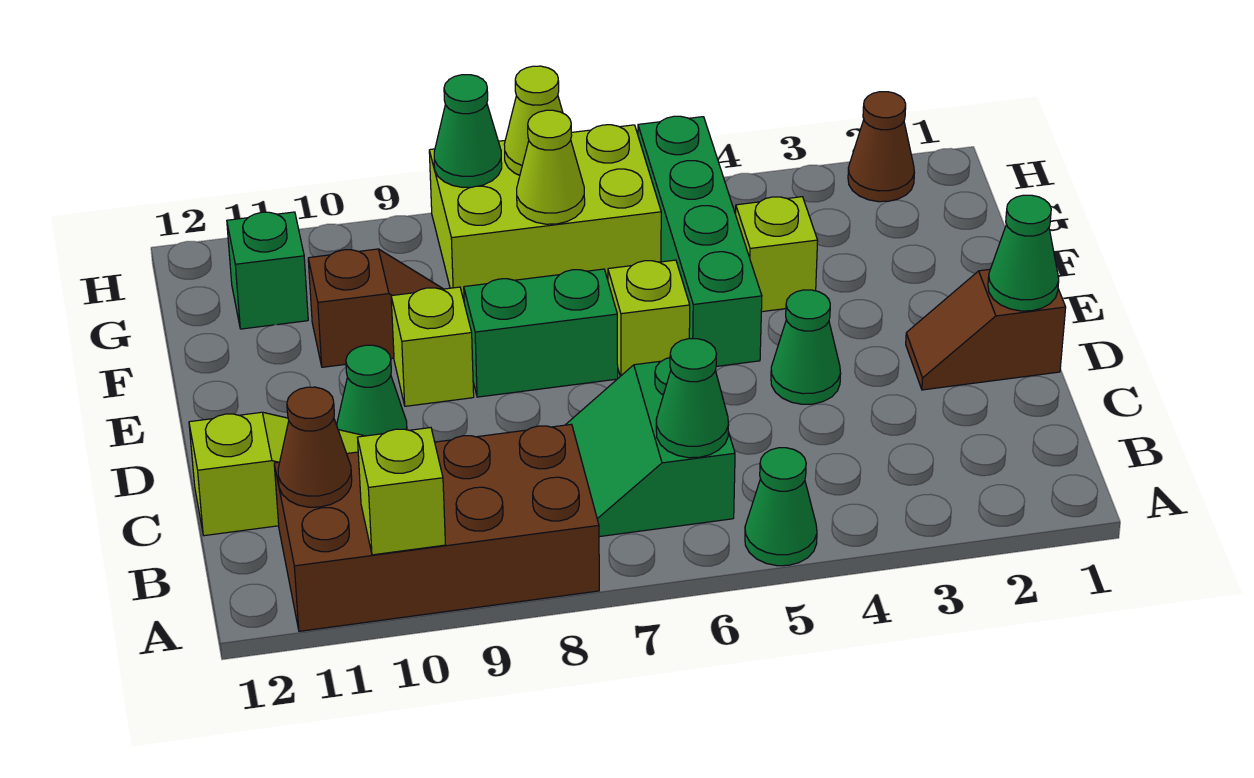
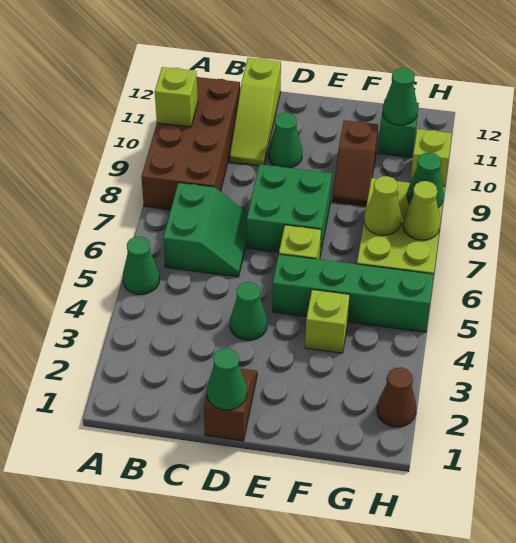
green slope B6:C7 level 1 top 6 -> green slope B6:C7 level 1 top B
green cone B6 level 2 -> green cone G11 level 2
brown cone B11 level 2 -> none
green brick E7:E8 level 1 -> green brick D7:E8 level 1
lime brick E9 level 1 -> lime brick H10 level 1

